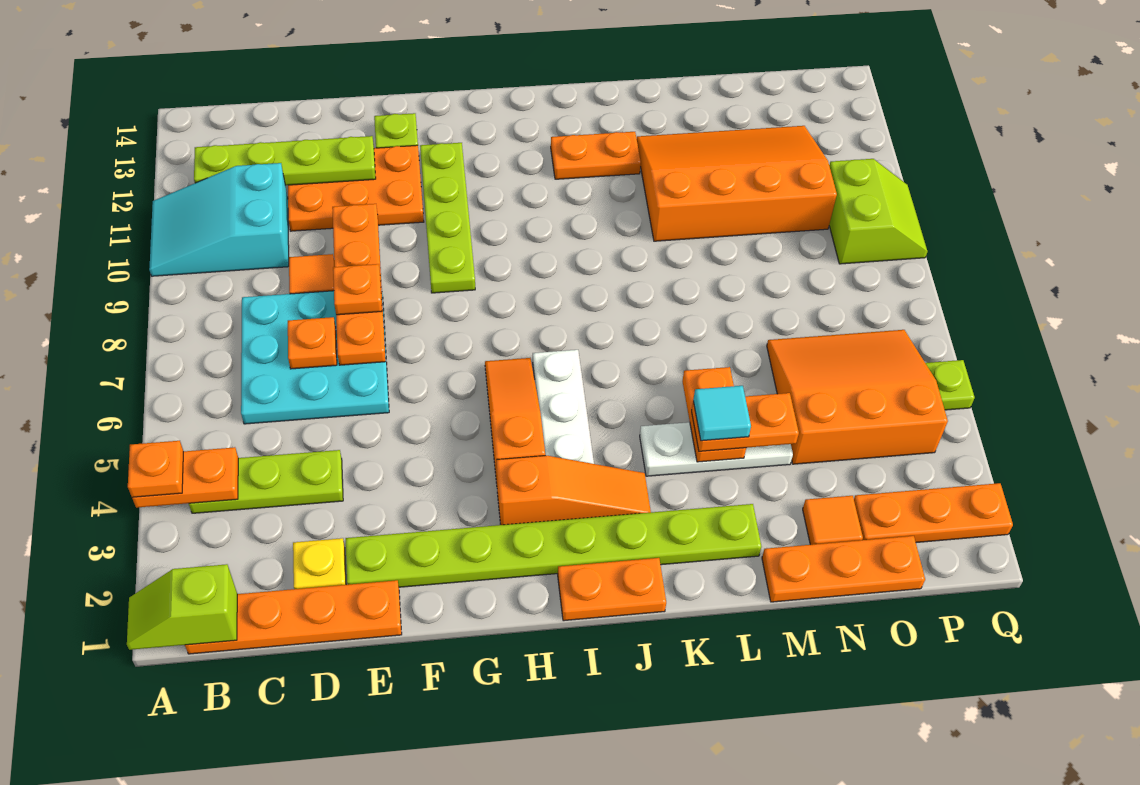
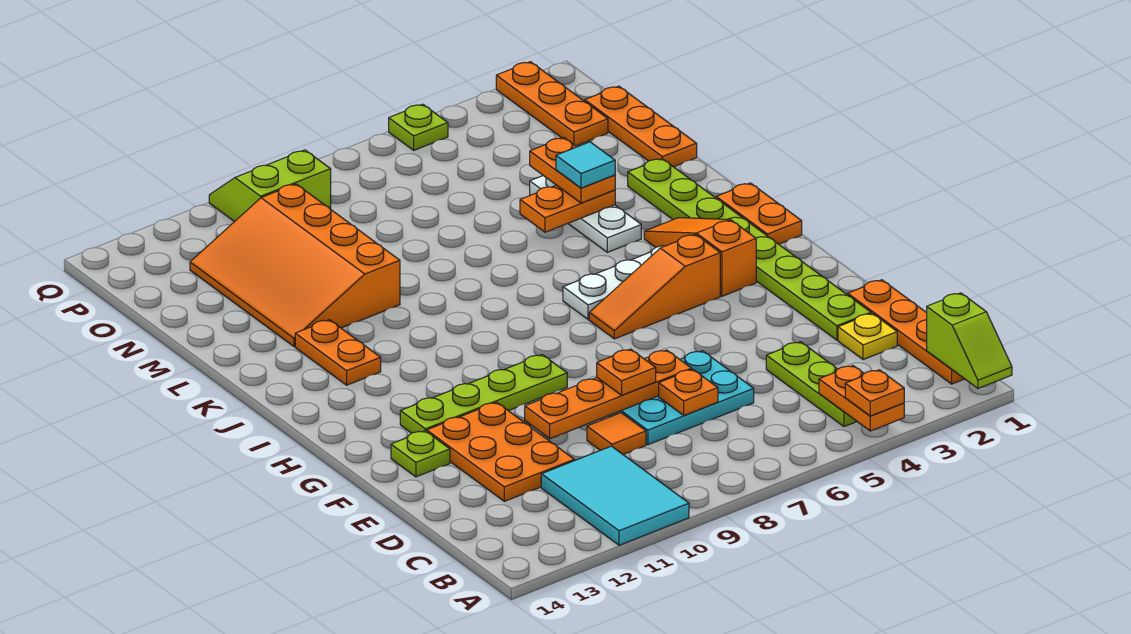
cyan slope A10:C11 level 1 top C -> cyan tile A10:C11 level 1
lime plate B12:E12 level 2 -> none
cyan plate C6:E8 level 1 -> cyan plate D6:E8 level 1
orange tile N2 level 1 -> none
orange slope N4:P6 level 1 top 4 -> none

